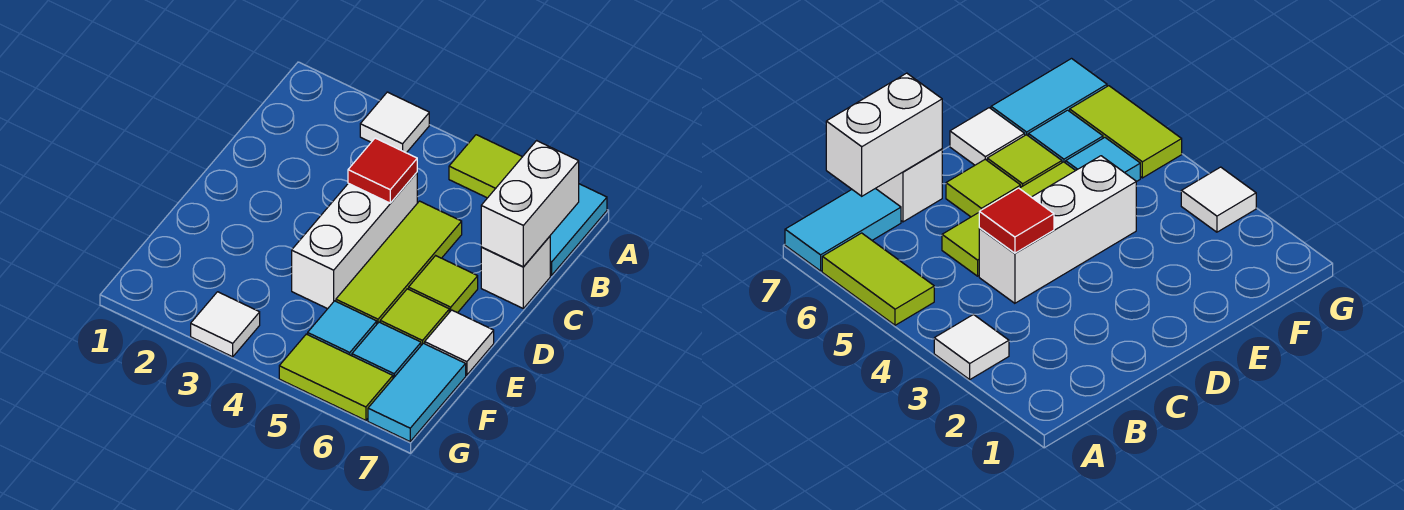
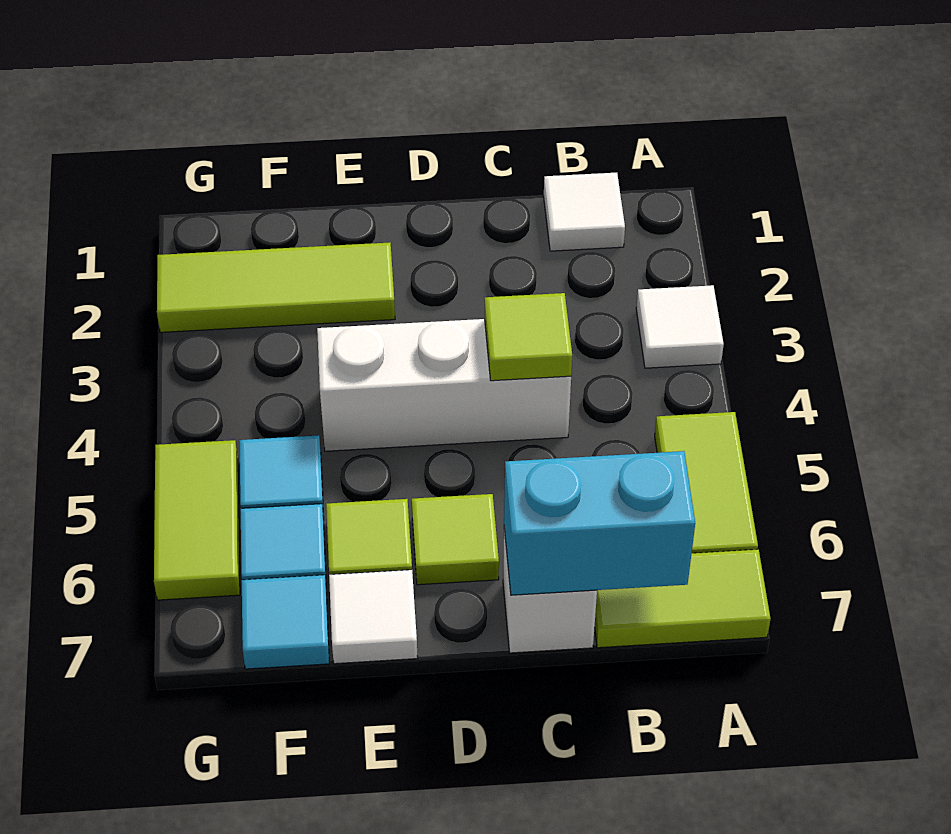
cyan tile A7:B7 level 1 -> lime tile A7:B7 level 1
white brick B7:C7 level 2 -> cyan brick B7:C7 level 2
red tile C4 level 2 -> lime tile C4 level 2
lime tile C5:E5 level 1 -> lime tile E2:G2 level 1
cyan tile F7:G7 level 1 -> cyan tile F7 level 1
white tile G3 level 1 -> white tile B1 level 1

